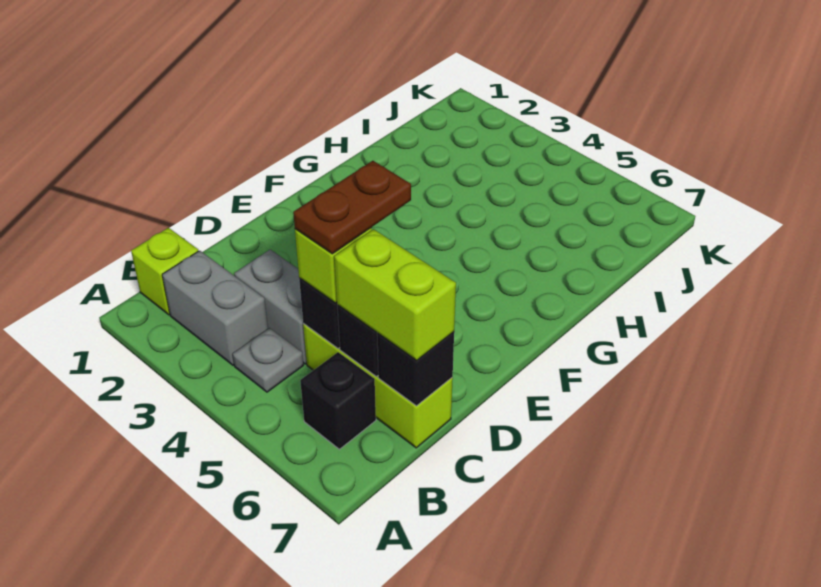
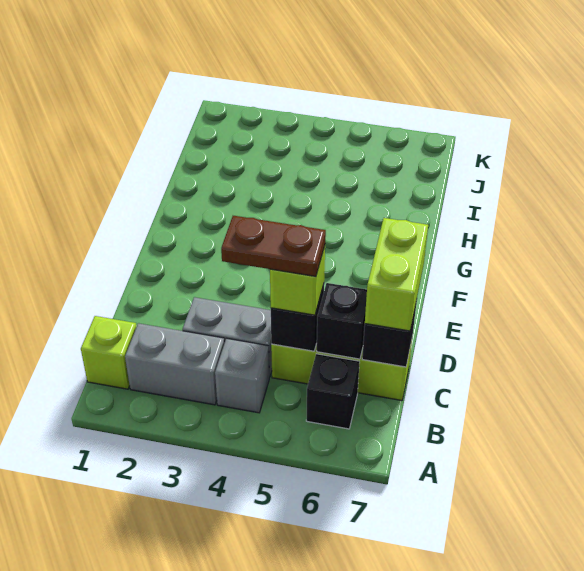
grey plate B4 level 1 -> grey brick B4 level 1
brown plate C5:D5 level 4 -> brown plate C4:C5 level 4
lime brick C6:C7 level 3 -> lime brick C7:D7 level 3

